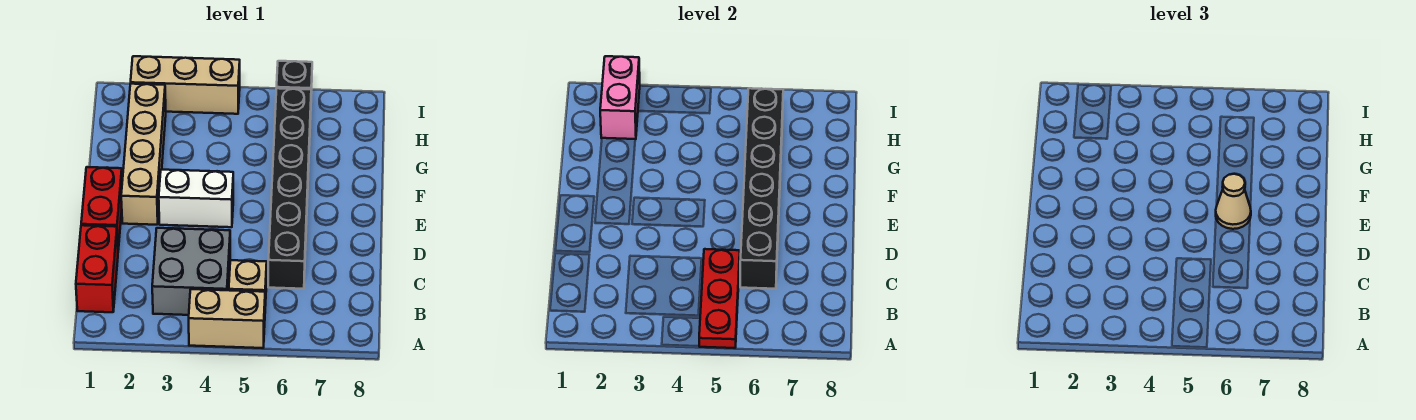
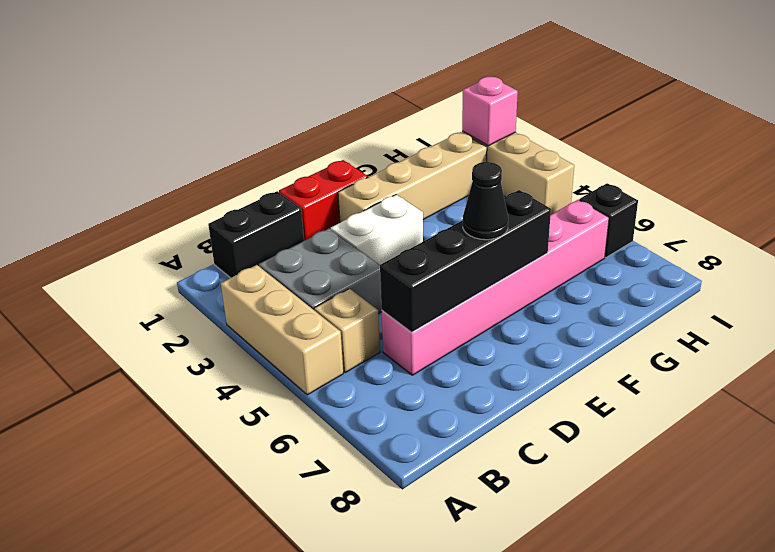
tan brick A4:A5 level 1 -> tan brick A3:A5 level 1
red plate A5:C5 level 2 -> none
red brick B1:C1 level 1 -> black brick B1:C1 level 1
black brick C6:H6 level 1 -> pink brick C6:H6 level 1
black brick C6:H6 level 2 -> black brick C6:F6 level 2
white brick E3:E4 level 1 -> white brick D3:E3 level 1
tan cone E6 level 3 -> black cone E6 level 3
pink brick H2:I2 level 2 -> pink brick I2 level 2

